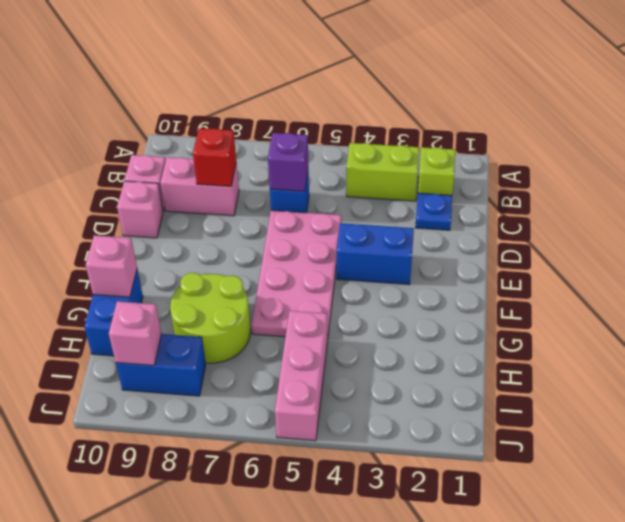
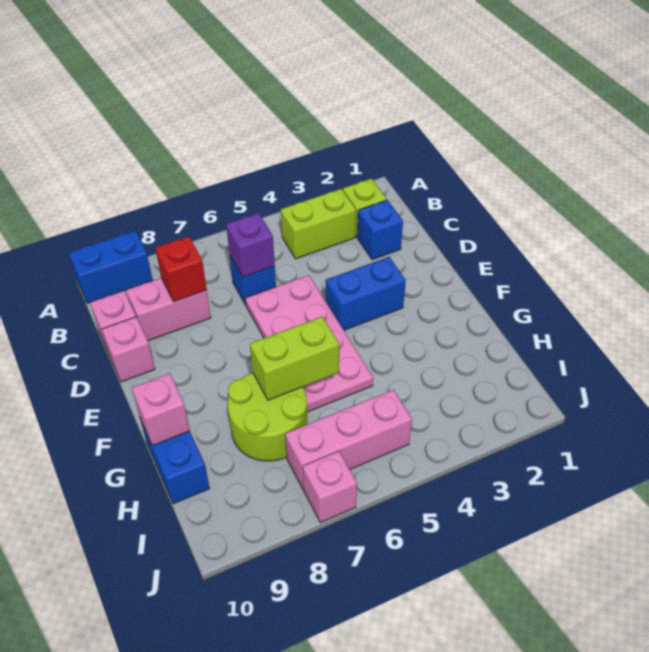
blue plate C2 level 1 -> blue brick C2 level 1
none -> lime brick G6:G7 level 2
pink brick H5:J5 level 1 -> pink brick I5:I7 level 1
blue brick I8:I9 level 1 -> blue brick A9:A10 level 1
pink brick I9 level 2 -> pink brick J7 level 1

